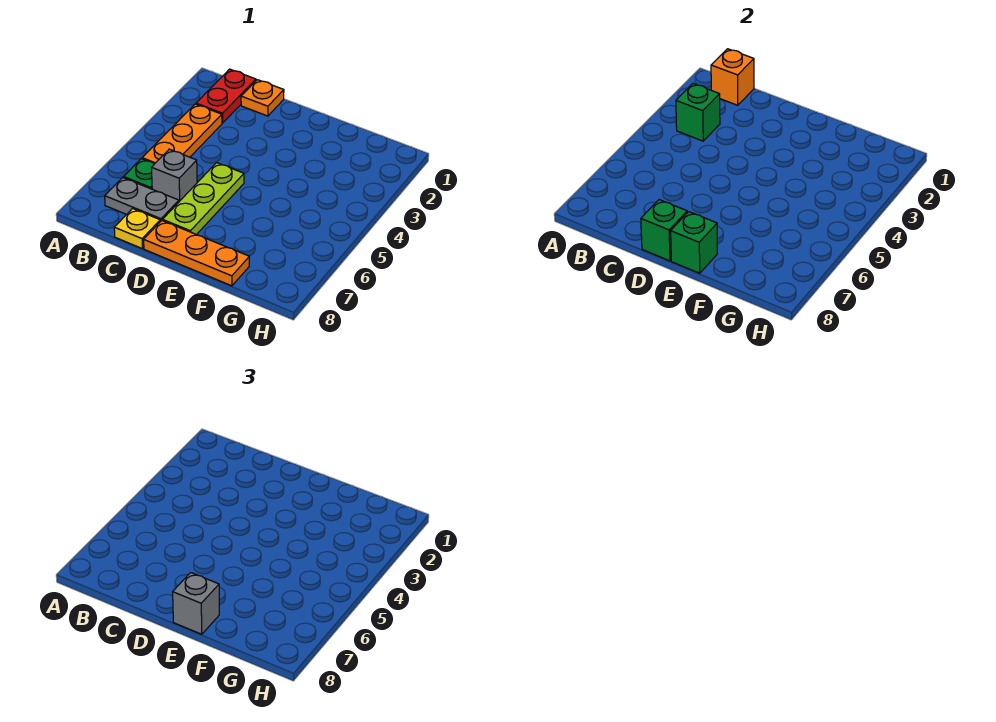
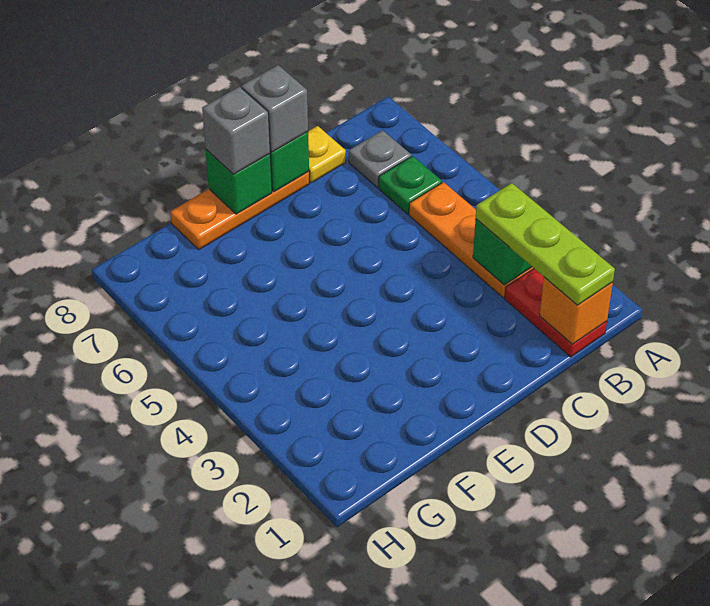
grey plate B7:C7 level 1 -> grey plate B7 level 1
orange plate C1 level 1 -> none
grey brick C6 level 1 -> grey brick D8 level 3
lime plate D5:D7 level 1 -> lime plate B1:B3 level 3

